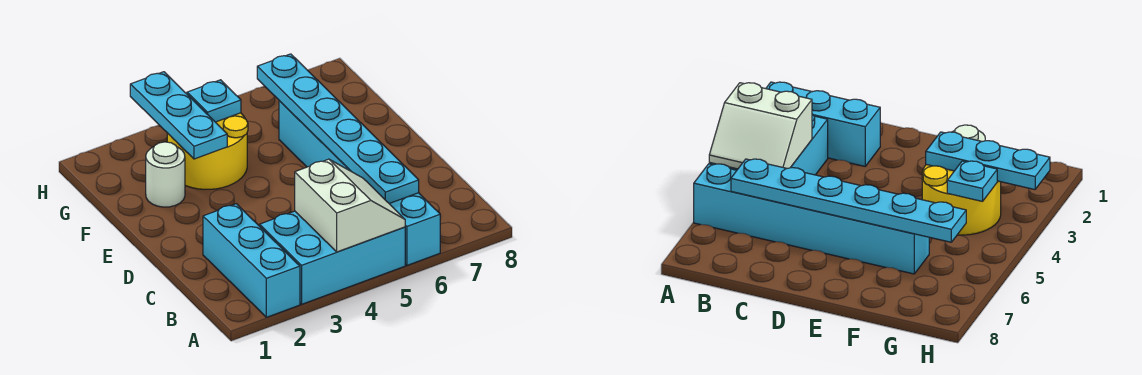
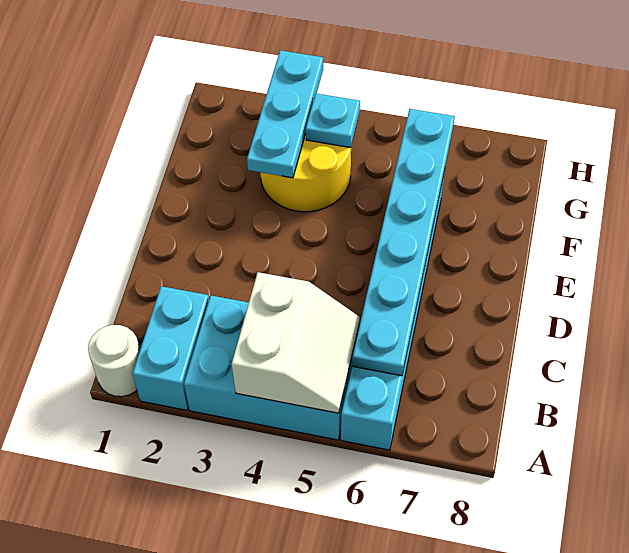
cyan brick A2:C2 level 1 -> cyan brick A2:B2 level 1
white round brick F2 level 1 -> white round brick A1 level 1

